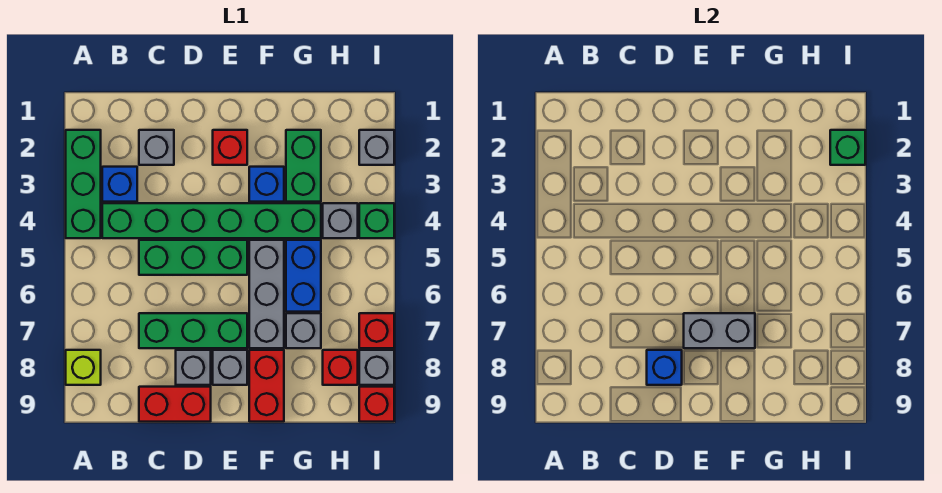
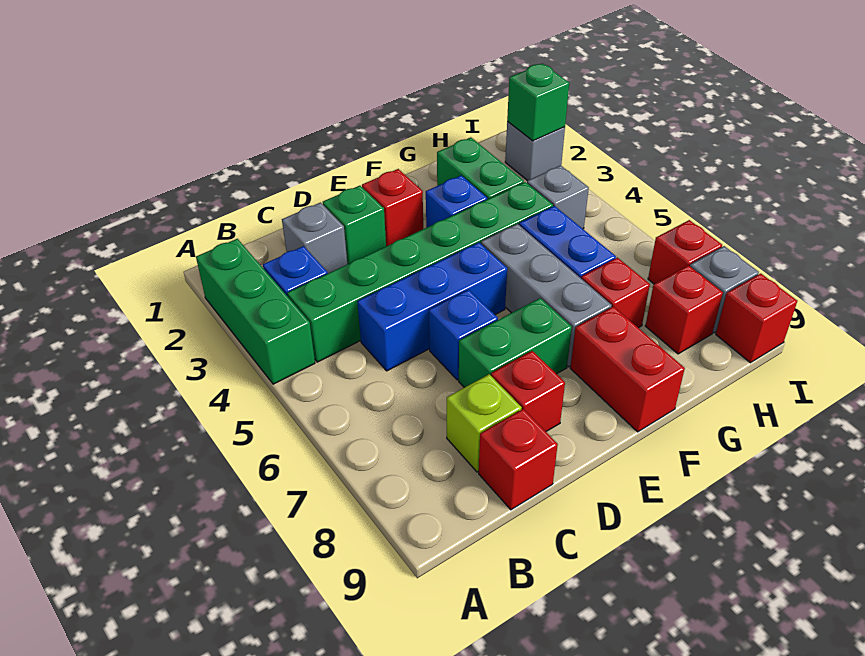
lime brick A8 level 1 -> lime brick C8 level 1
green brick C5:E5 level 1 -> blue brick C5:E5 level 1
green brick C7:E7 level 1 -> green brick D7:E7 level 1
red brick C9:D9 level 1 -> red brick C9 level 1
grey brick D8 level 1 -> red brick D8 level 1
blue brick D8 level 2 -> blue brick D6 level 1
grey brick E7:F7 level 2 -> none
grey brick E8 level 1 -> none
grey brick G7 level 1 -> red brick G7 level 1
green brick I4 level 1 -> green brick D2 level 1

